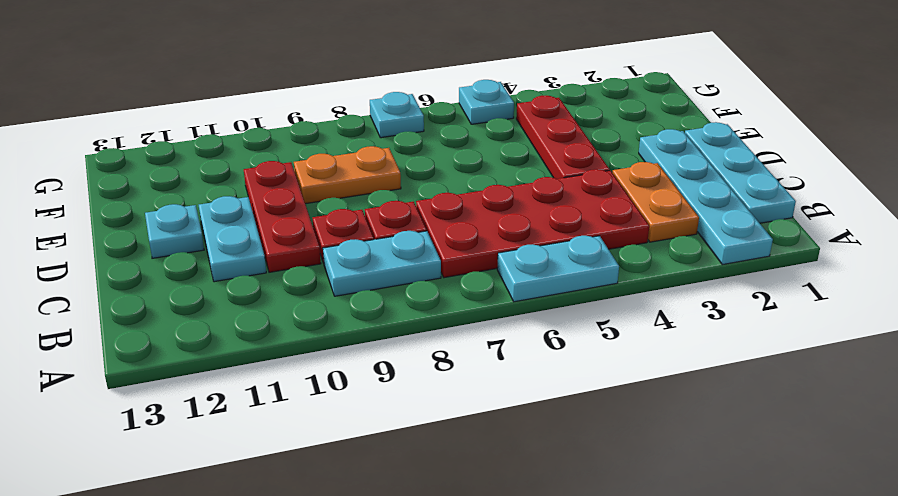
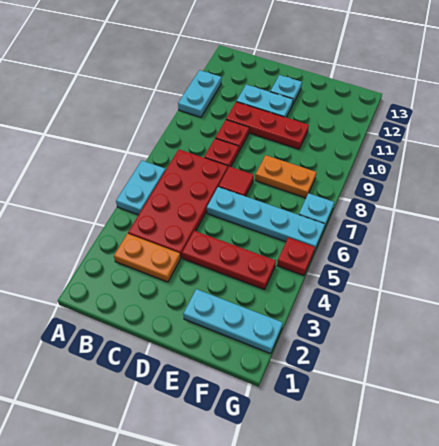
cyan plate A2:D2 level 1 -> cyan plate D6:G6 level 1
cyan plate B1:D1 level 1 -> cyan plate E2:G2 level 1
cyan plate B8:B9 level 1 -> cyan plate A10:A11 level 1
none -> red tile D7 level 1
orange plate E8:E9 level 1 -> orange plate E8:F8 level 1
cyan plate G5 level 1 -> red plate G5 level 1

